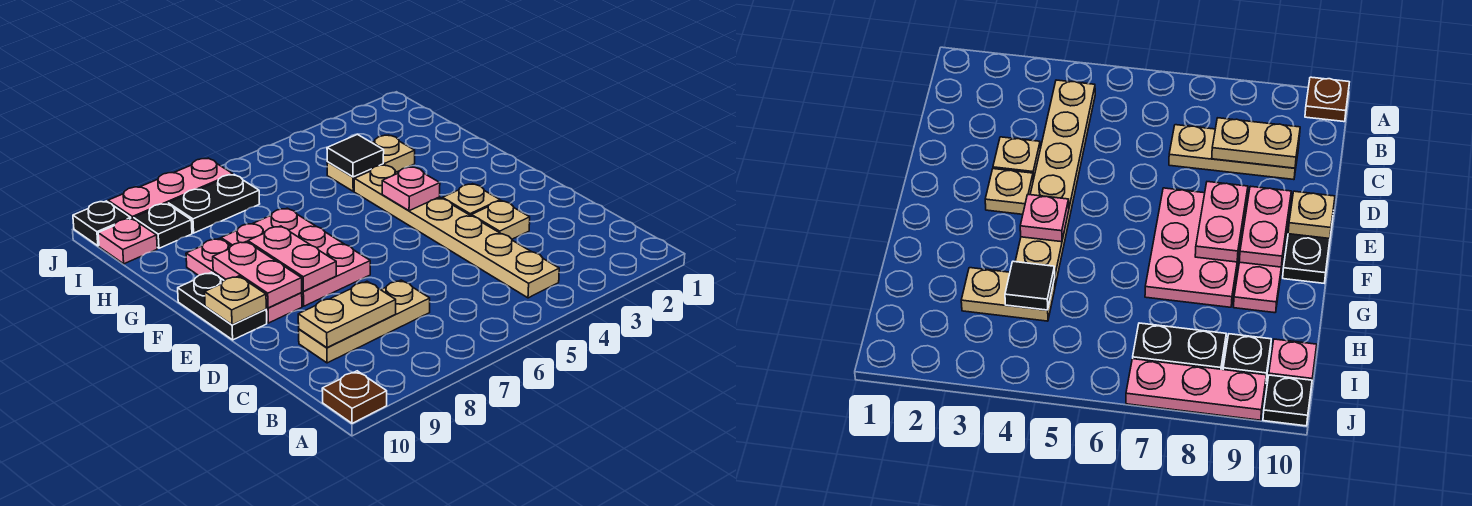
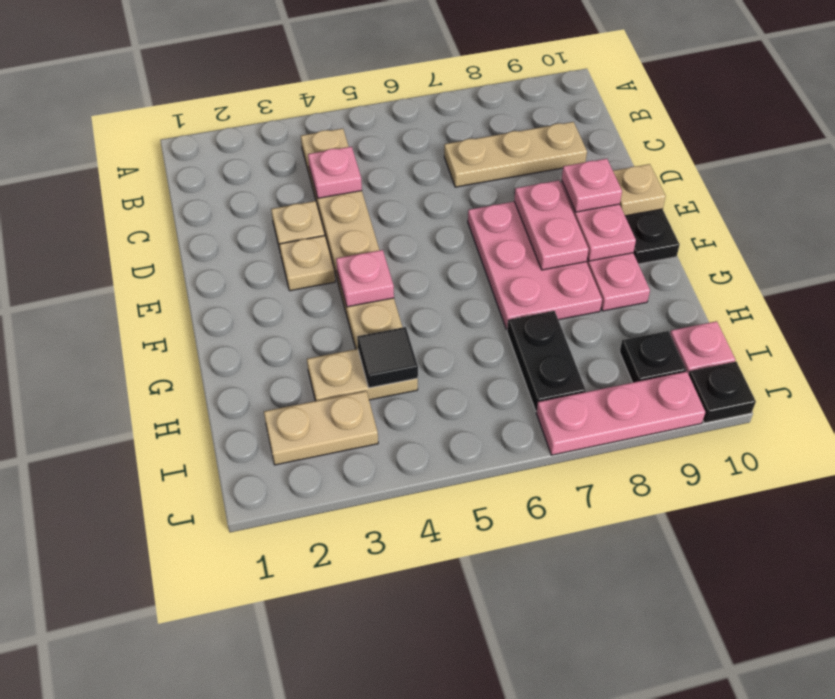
brown plate A10 level 1 -> none
none -> pink plate C4 level 2
tan plate C8:C9 level 2 -> tan plate I2:I3 level 1
none -> pink plate E9 level 3
black plate I7:I8 level 1 -> black plate H7:I7 level 1

